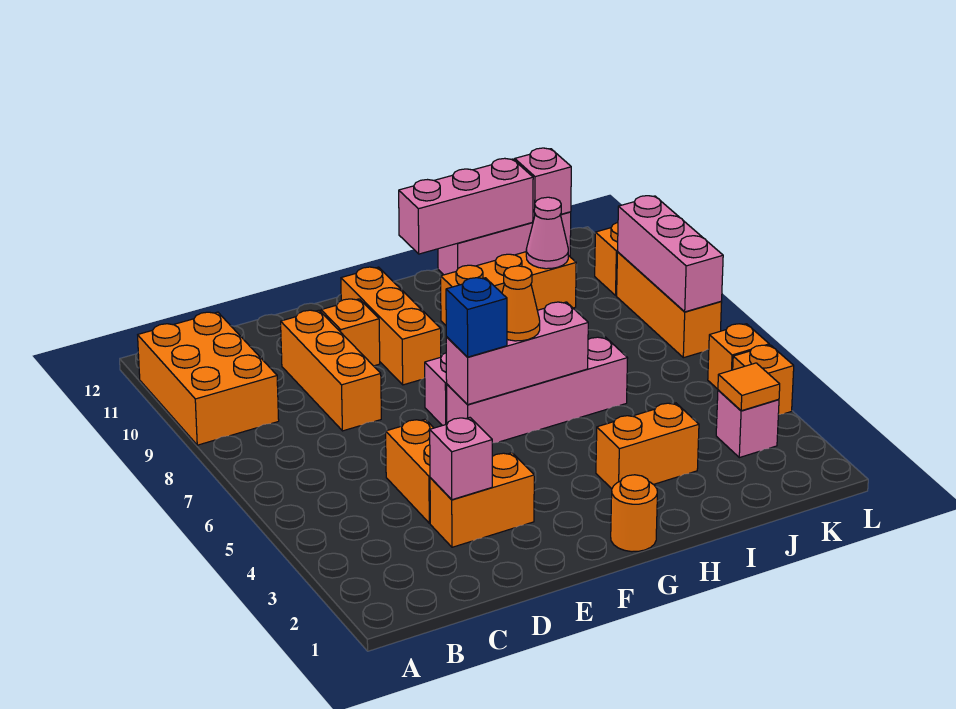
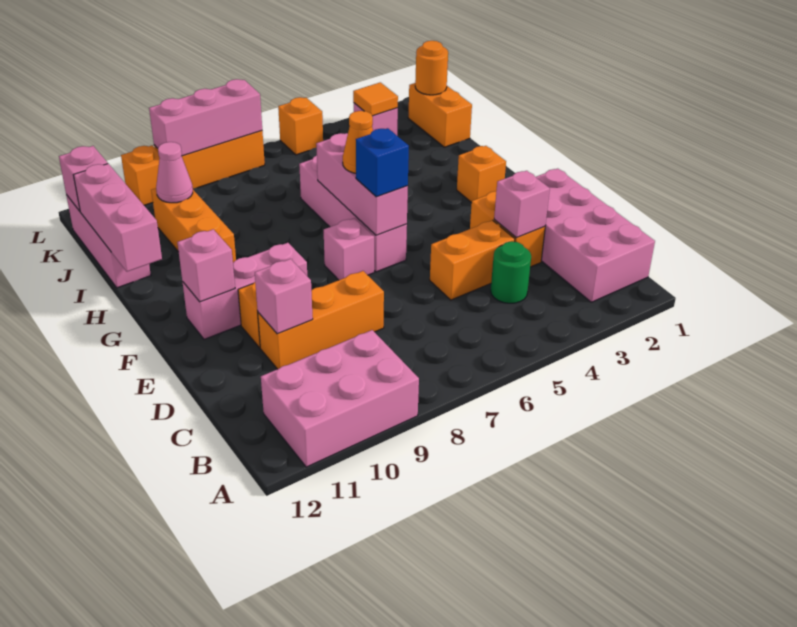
orange brick A9:B11 level 1 -> pink brick A9:B11 level 1
none -> pink brick B1:E2 level 1
none -> green round brick C4 level 1
none -> pink brick D10 level 2
orange brick F9:F11 level 1 -> pink brick F9:F11 level 1
none -> pink brick F11 level 2
orange round brick G1 level 1 -> orange round brick K1 level 2
orange brick H3:I3 level 1 -> orange brick J1:K1 level 1
orange brick L4 level 1 -> orange brick G2 level 1

